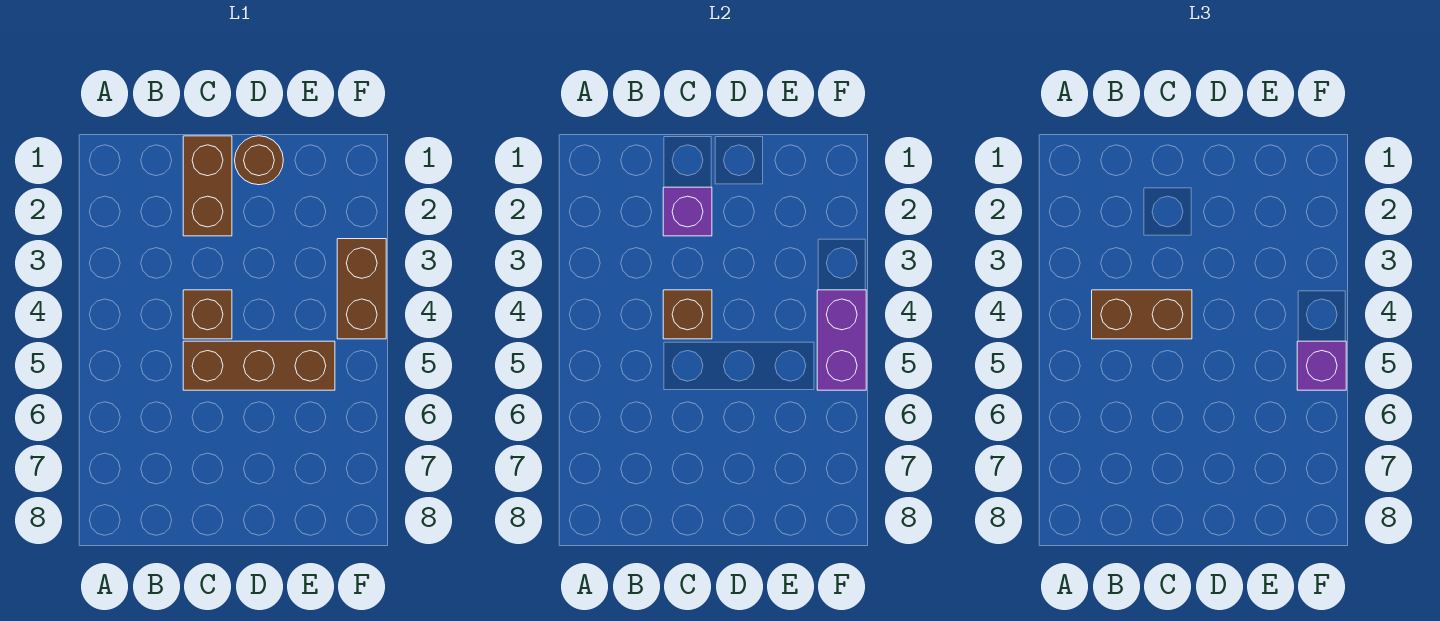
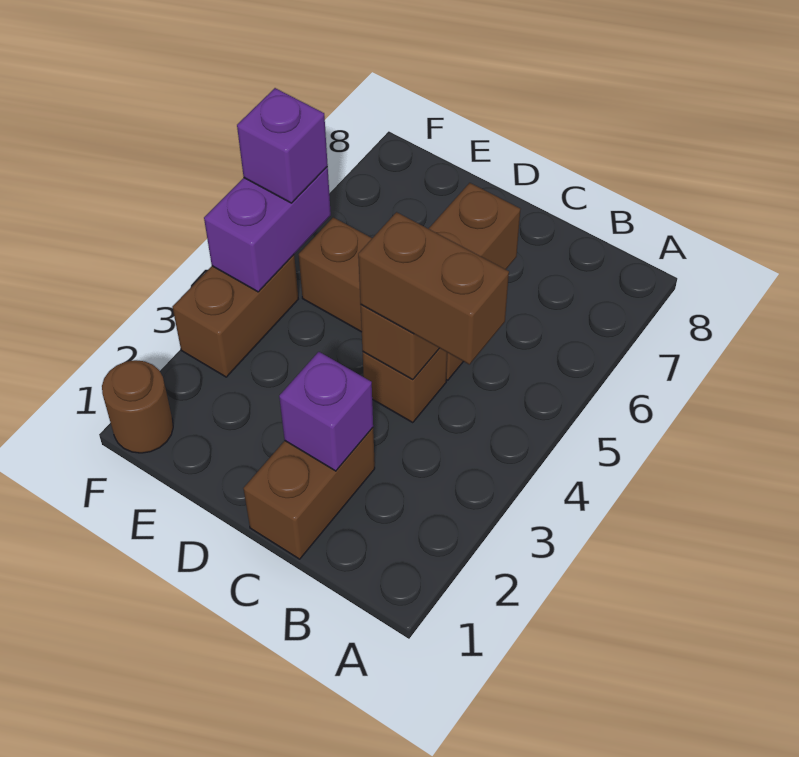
brown brick C4 level 2 -> brown brick C4:C6 level 2
brown round brick D1 level 1 -> brown round brick F1 level 1

